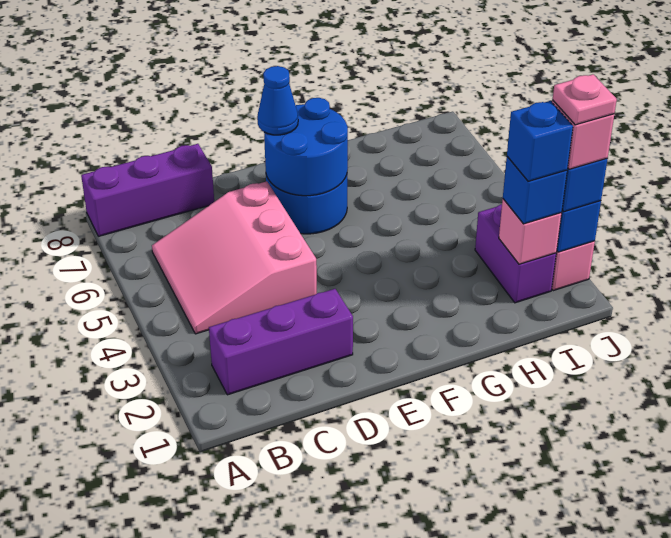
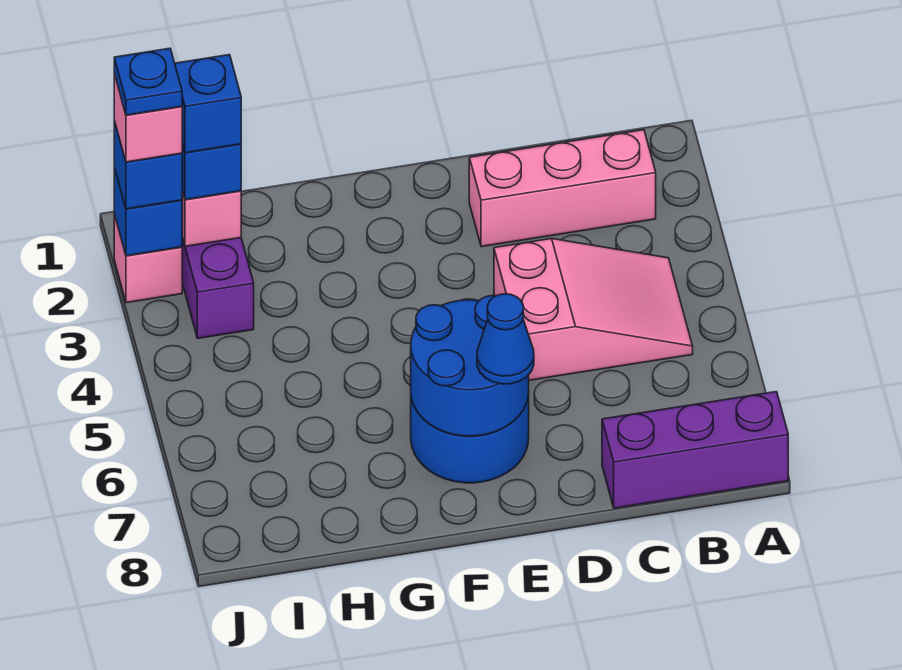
purple brick B2:D2 level 1 -> pink brick B2:D2 level 1
pink slope B4:D6 level 1 top D -> pink slope B4:D5 level 1 top D
pink plate J2 level 5 -> blue plate J2 level 5

